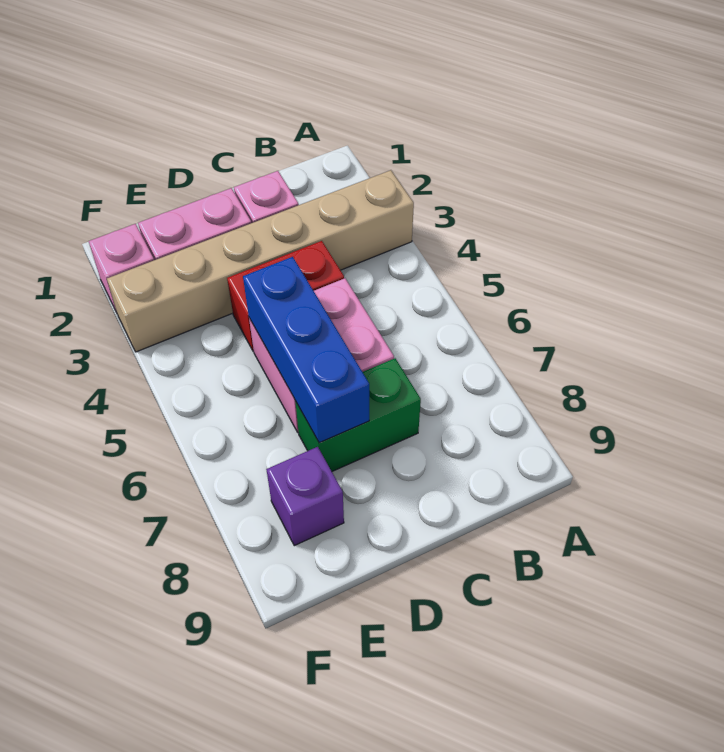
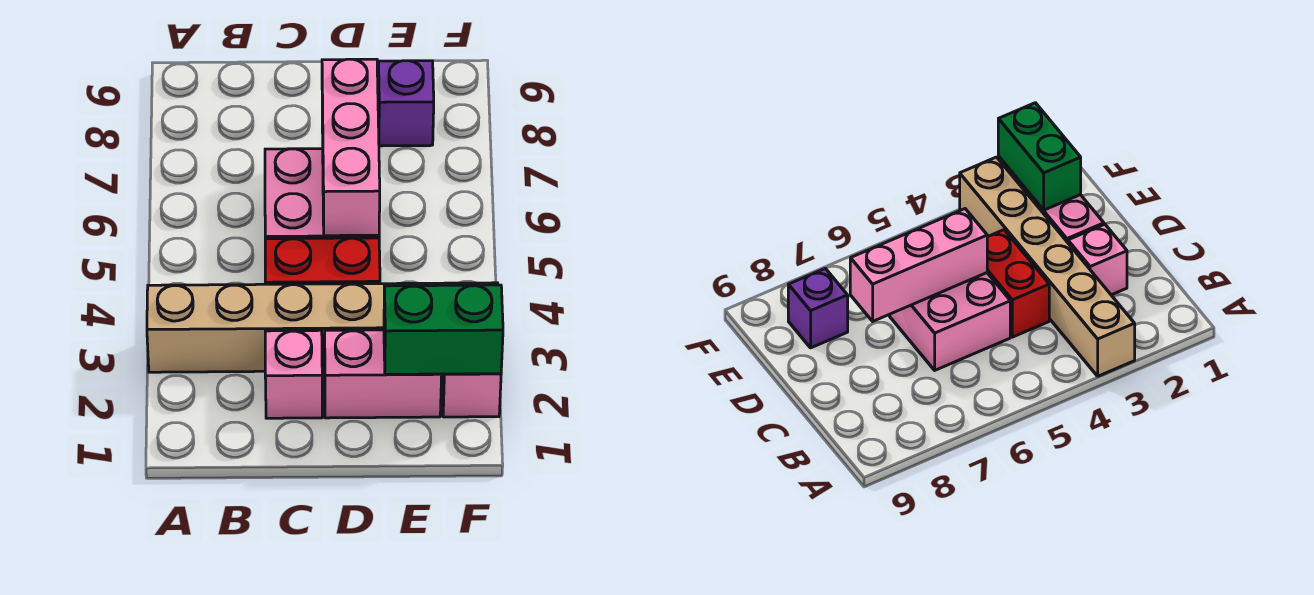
green brick C7:D7 level 1 -> green brick E2:F2 level 2
blue brick D5:D7 level 2 -> pink brick D5:D7 level 2

